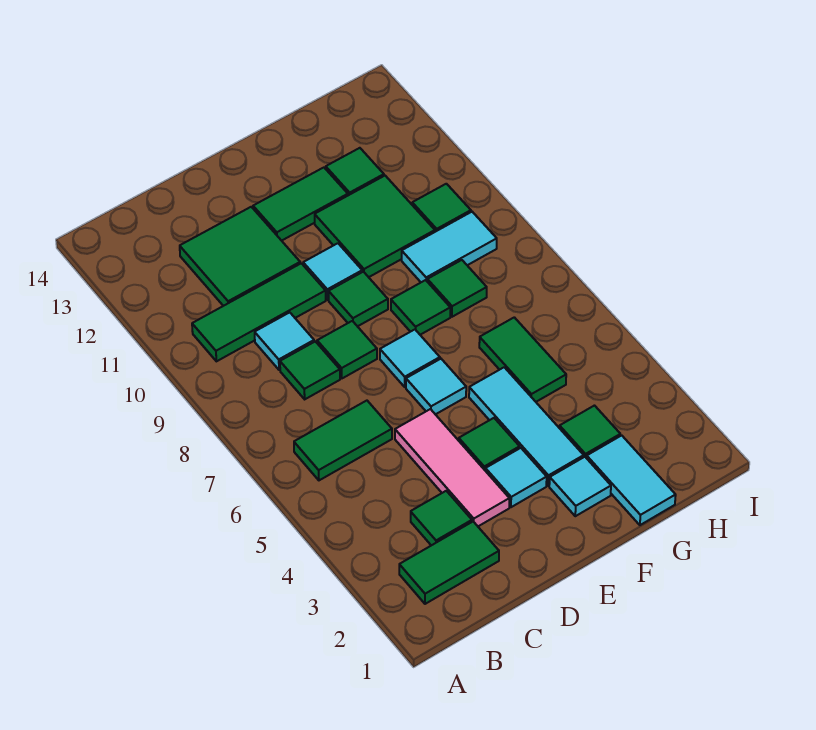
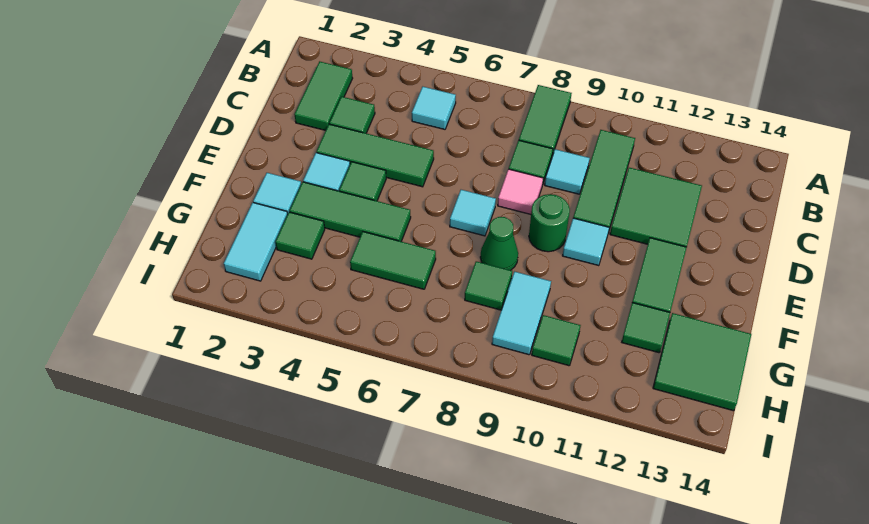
green tile B6:C6 level 1 -> green tile A8:B8 level 1
pink tile D3:D5 level 1 -> green tile D3:D5 level 1
green tile D8 level 1 -> pink tile D8 level 1
cyan tile E6 level 1 -> cyan tile B5 level 1
green tile E9 level 1 -> green round brick E9 level 1
cyan tile F3:F5 level 1 -> green tile F3:F5 level 1
green tile F8 level 1 -> green cone F8 level 1
green tile F10:G11 level 1 -> green tile G13:H14 level 1
cyan tile G1:G2 level 1 -> cyan tile G2:H2 level 1

